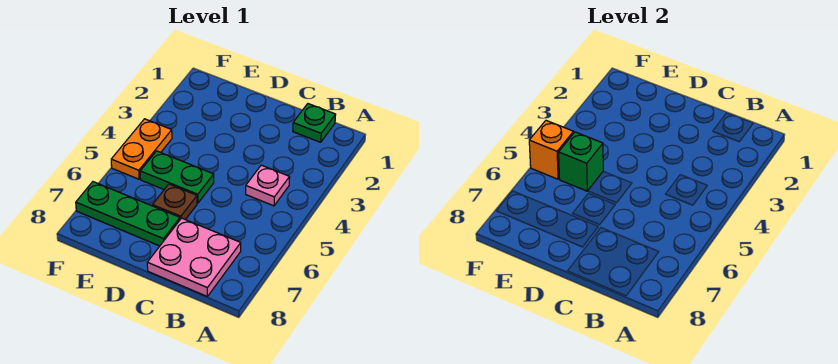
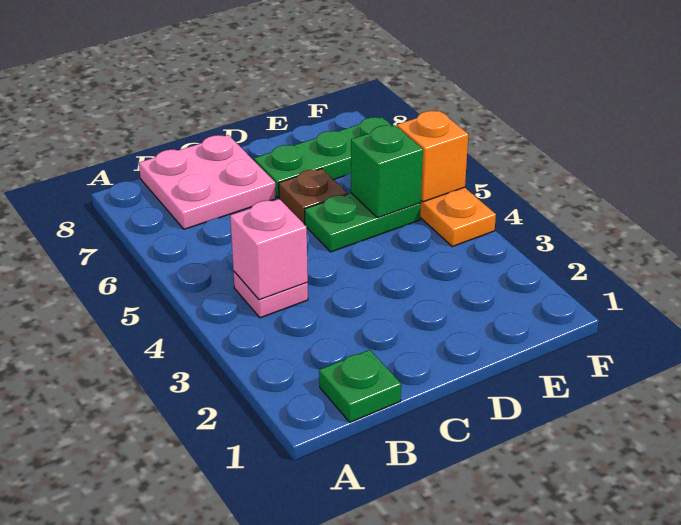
none -> pink brick B4 level 2

